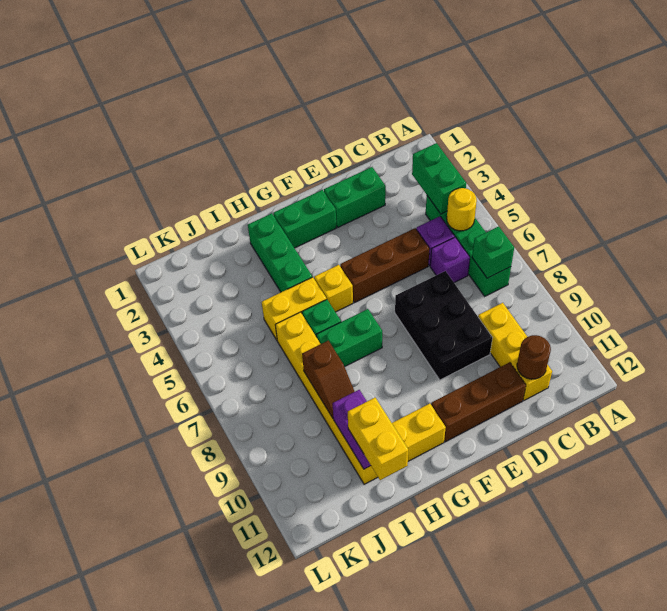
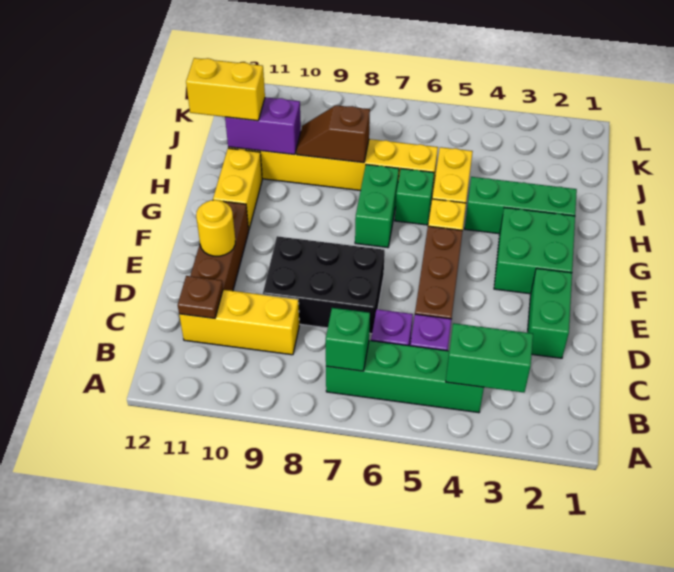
yellow round brick B5 level 2 -> yellow round brick E11 level 2
brown round brick C11 level 2 -> brown plate C11 level 2
green brick F2:G2 level 1 -> green brick F2:G3 level 1

